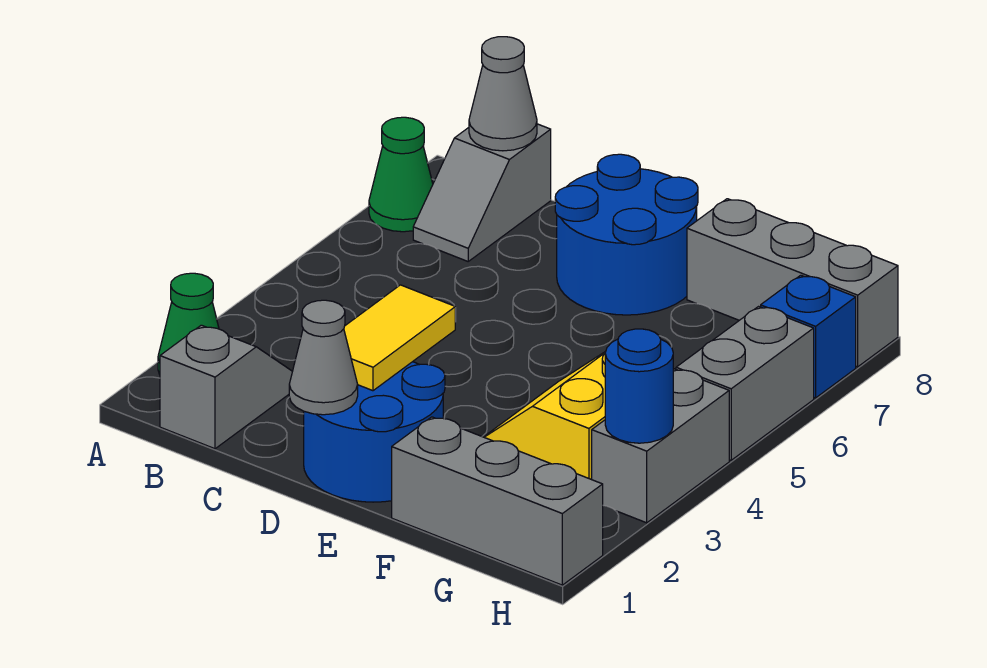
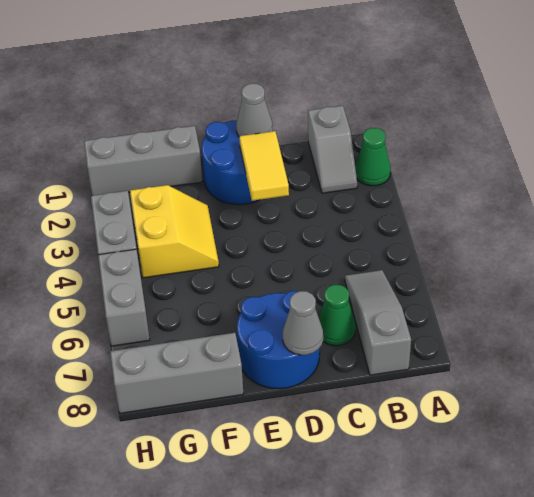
green cone A7 level 1 -> green cone C7 level 1
grey slope B7:B8 level 1 top 8 -> grey slope B6:B8 level 1 top 8
grey cone B8 level 2 -> grey cone D8 level 2
blue round brick H3 level 2 -> none
blue brick H7 level 1 -> none

